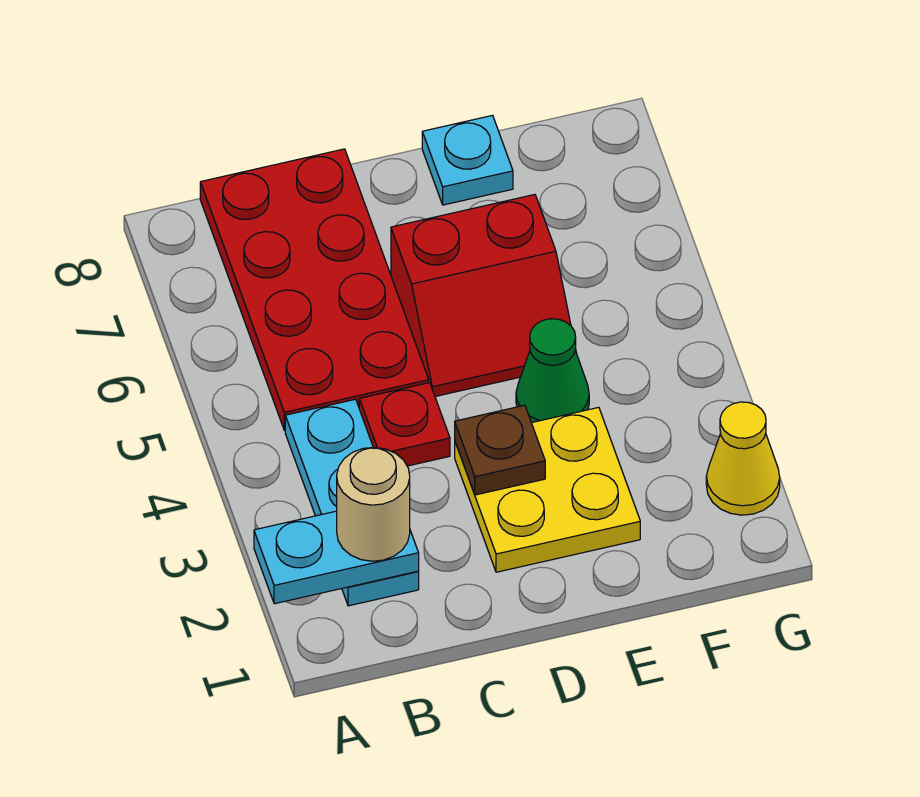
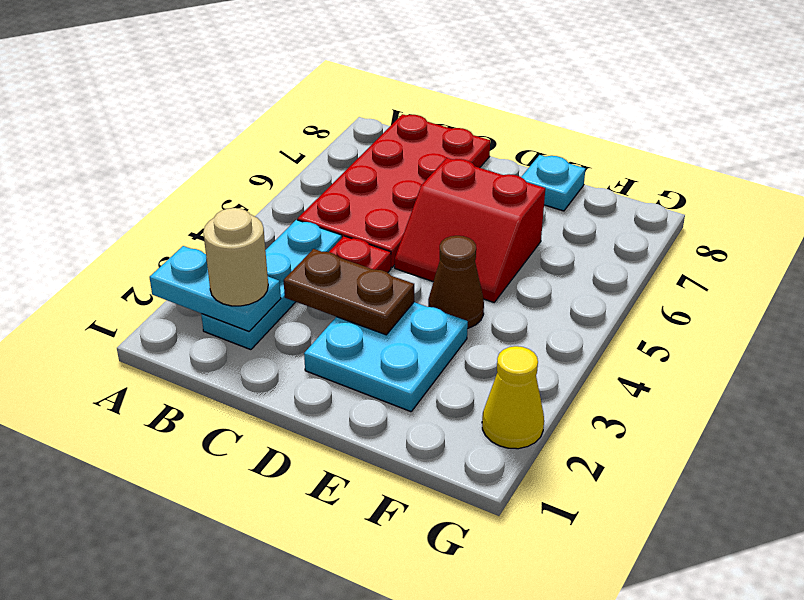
yellow plate D2:E3 level 1 -> cyan plate D2:E3 level 1
brown plate D3 level 2 -> brown plate C3:D3 level 2
green cone E4 level 1 -> brown cone E4 level 1

